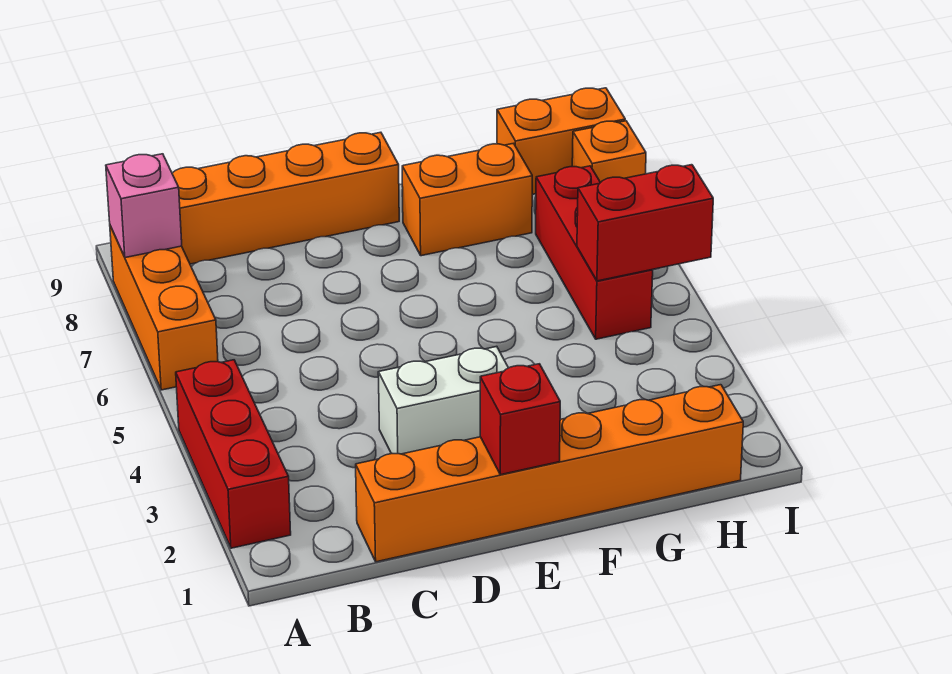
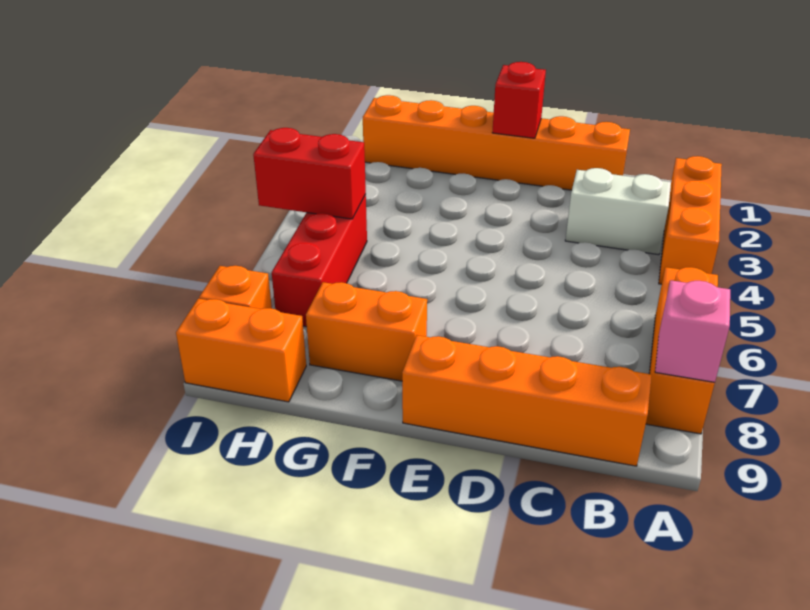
red brick A2:A4 level 1 -> orange brick A2:A4 level 1
white brick D3:E3 level 1 -> white brick B3:C3 level 1

